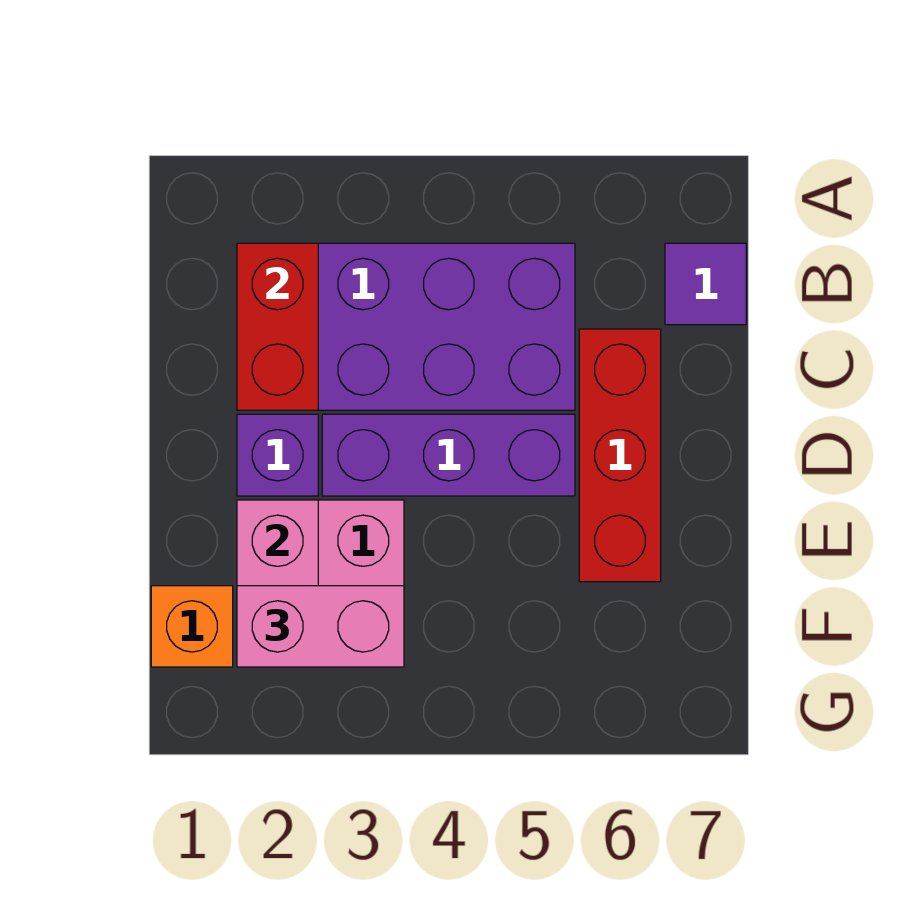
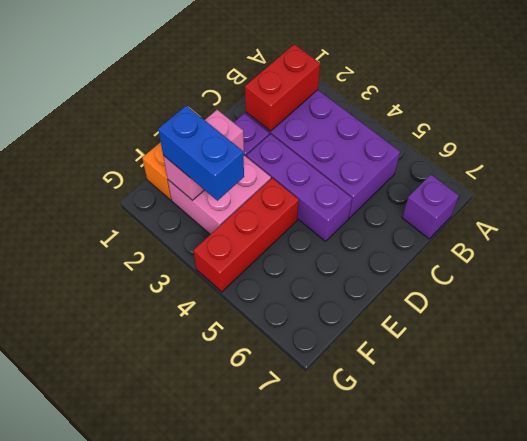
purple tile B7 level 1 -> purple brick B7 level 1
red brick C6:E6 level 1 -> red brick E4:G4 level 1
pink brick F2:F3 level 3 -> blue brick F2:F3 level 3

